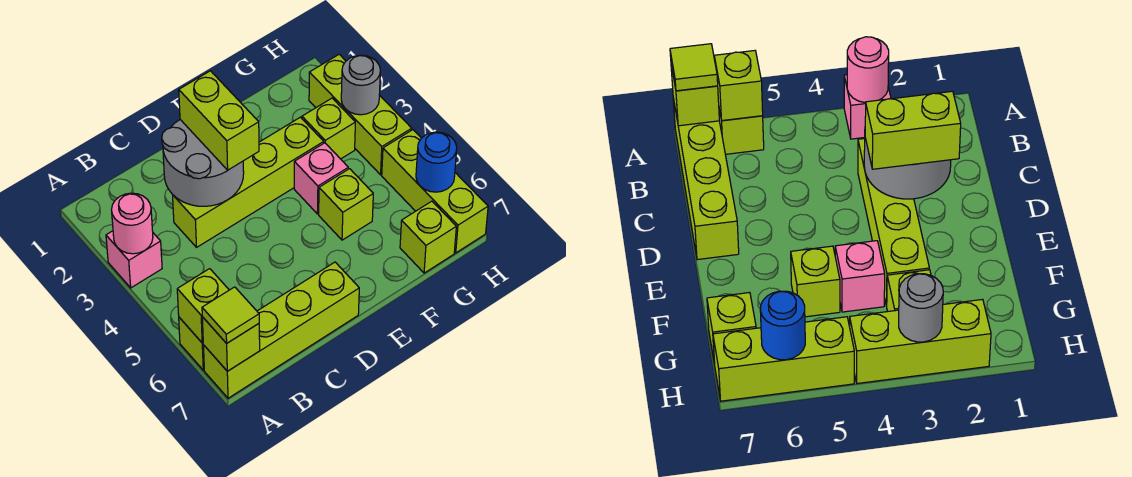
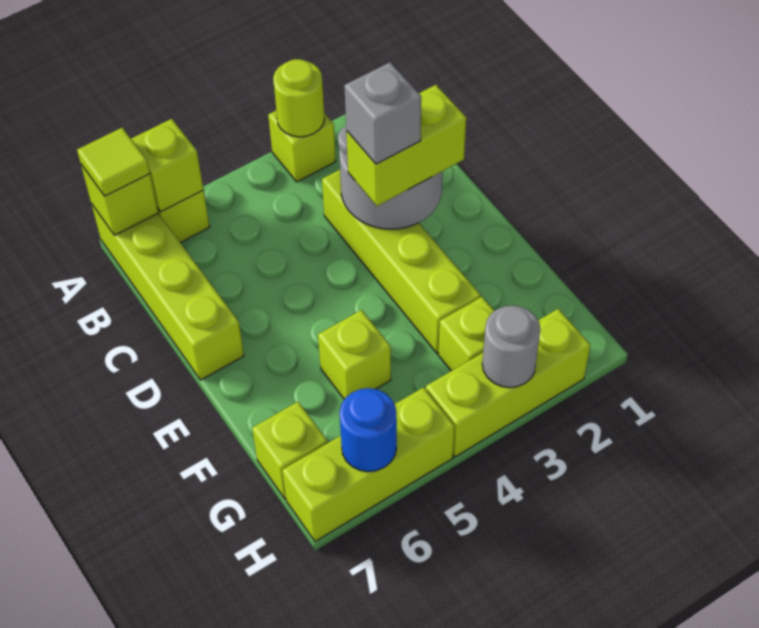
pink brick A3 level 1 -> lime brick A3 level 1
pink round brick A3 level 2 -> lime round brick A3 level 2
none -> grey brick D3 level 4
pink brick F4 level 1 -> none

